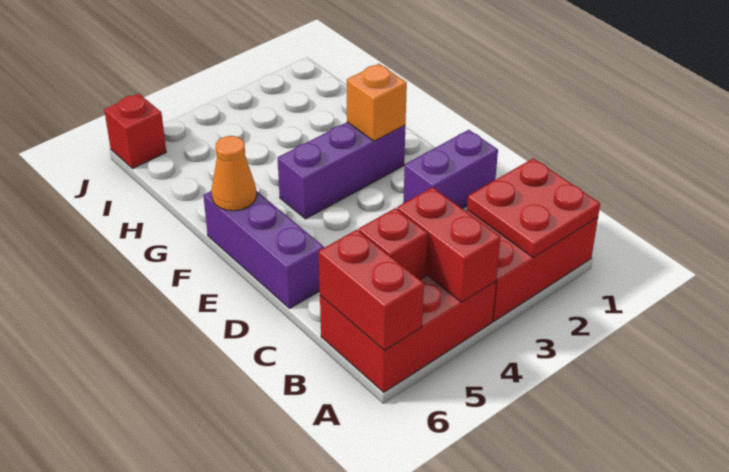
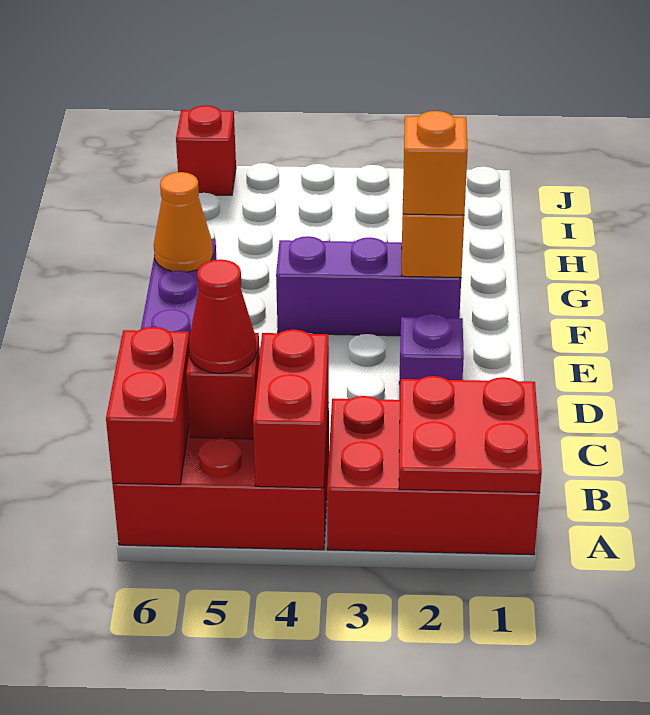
none -> red cone B5 level 3
purple brick D1:D2 level 1 -> purple brick D2 level 1
none -> orange brick F2 level 3

